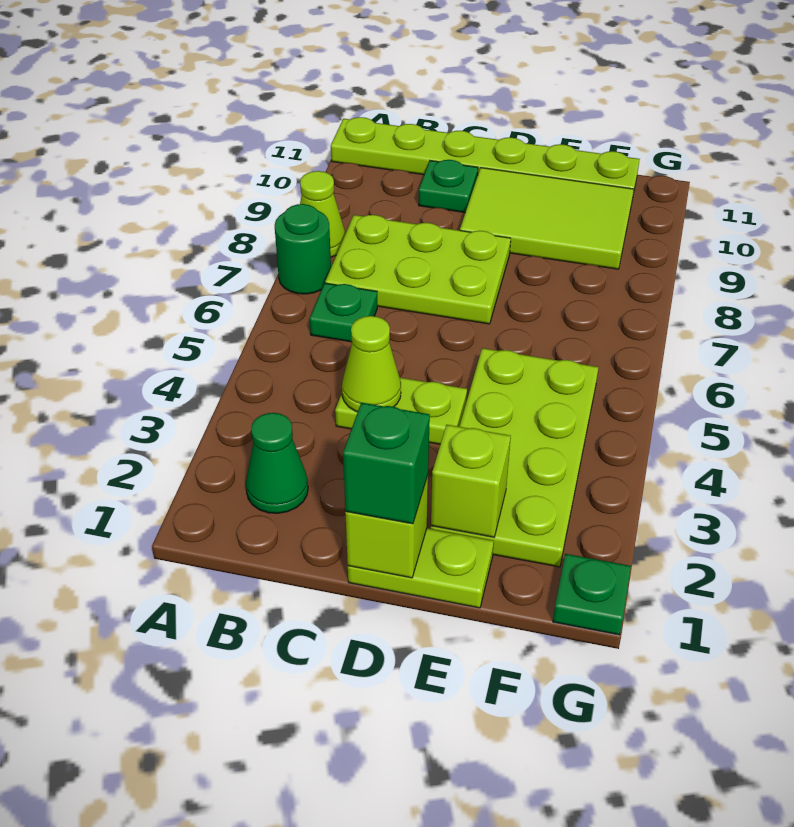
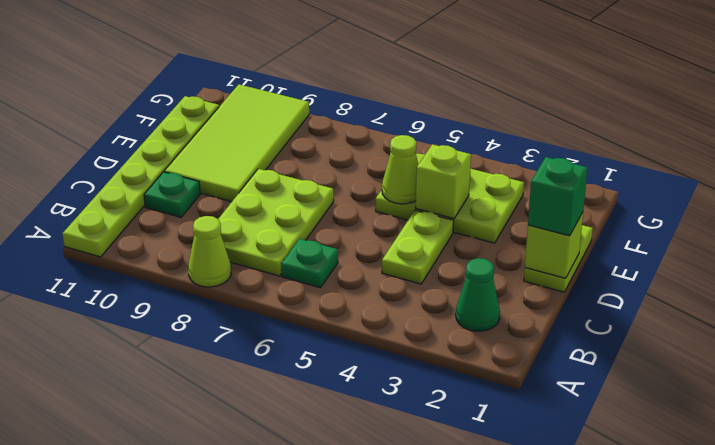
green round brick A7 level 1 -> none
lime cone C4 level 2 -> lime cone E5 level 2
lime tile D9:F10 level 1 -> lime tile D9:G10 level 1
lime plate E2:F5 level 1 -> lime plate E3:F5 level 1
lime brick E2 level 2 -> lime brick E4 level 2
green plate G1 level 1 -> none

